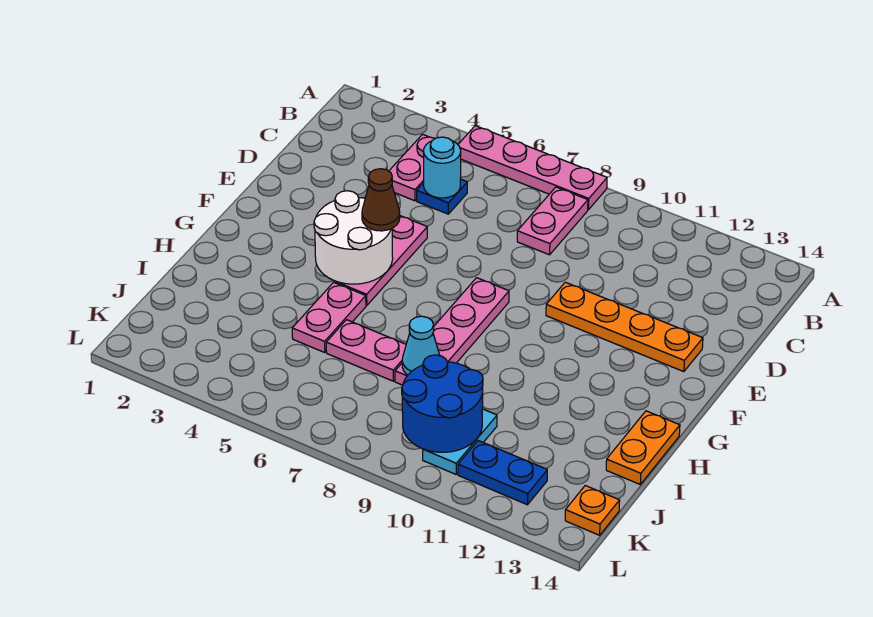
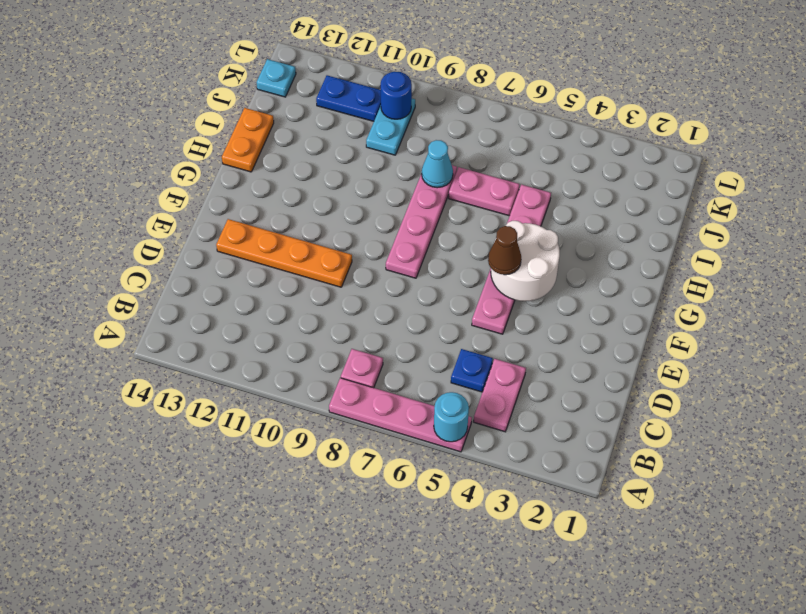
pink plate B8:C8 level 1 -> pink plate B8 level 1
cyan round brick C5 level 2 -> cyan round brick A5 level 2
blue round brick J9:K10 level 2 -> blue round brick K10 level 2
orange plate K14 level 1 -> cyan plate K14 level 1

